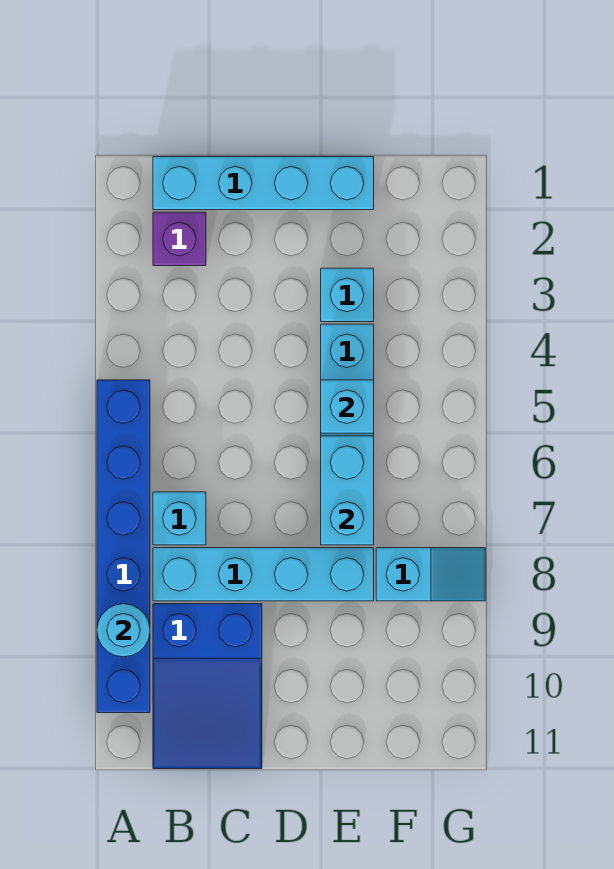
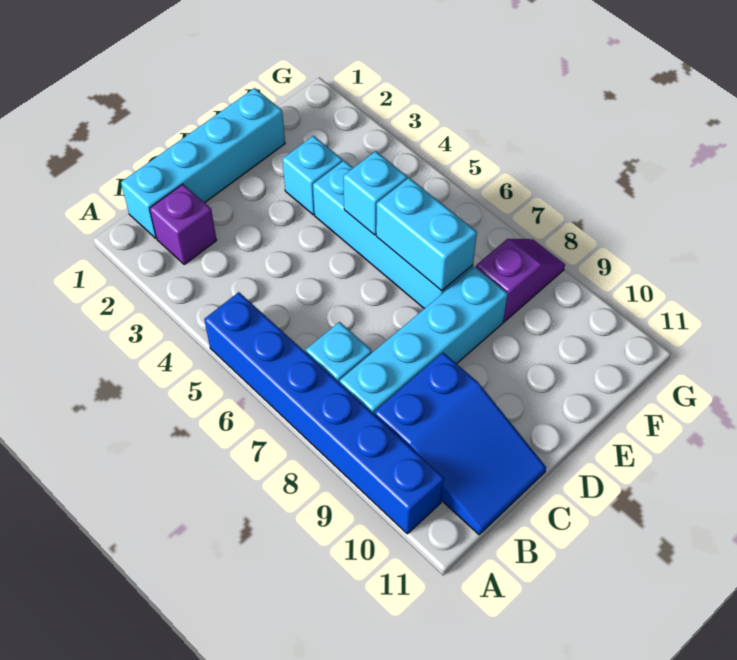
cyan round brick A9 level 2 -> none
cyan slope F8:G8 level 1 top F -> purple slope F8:G8 level 1 top F

